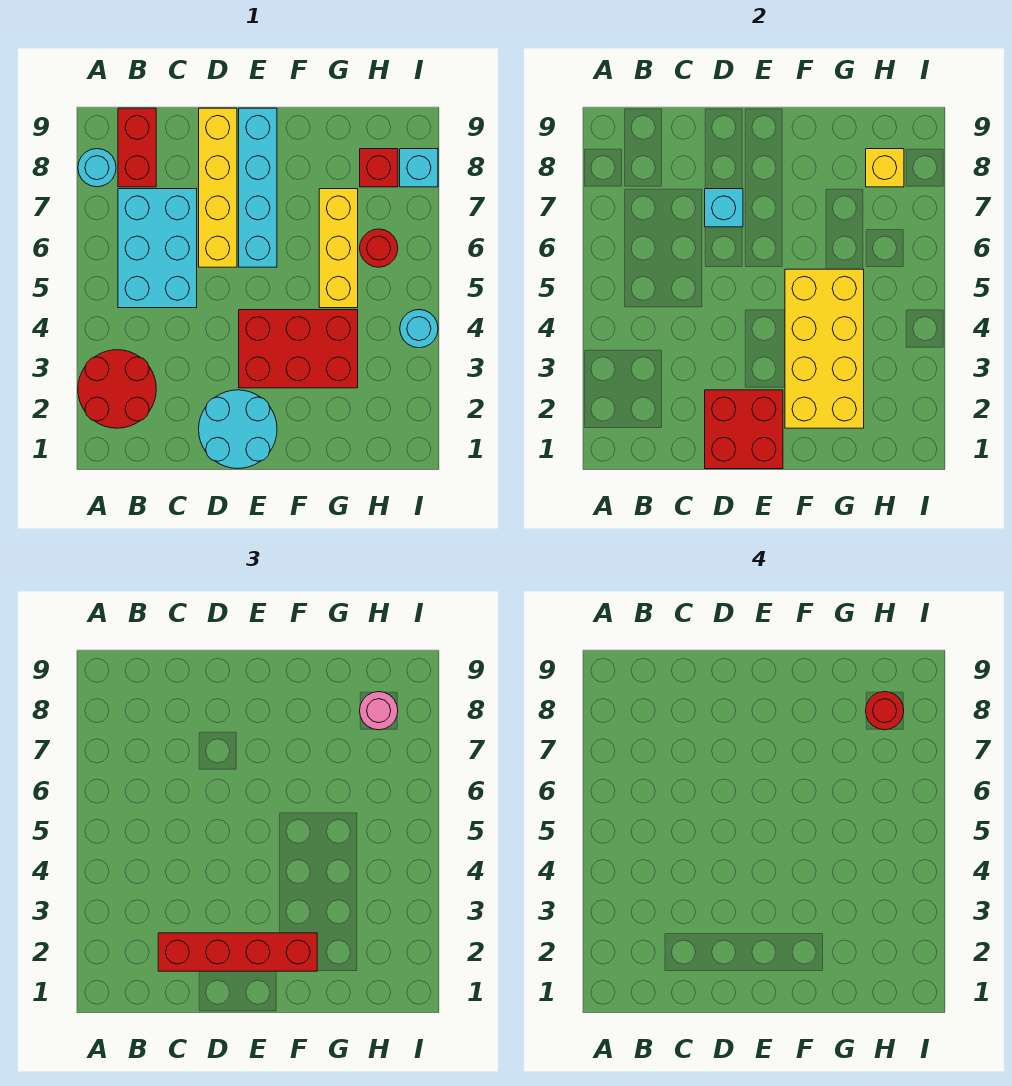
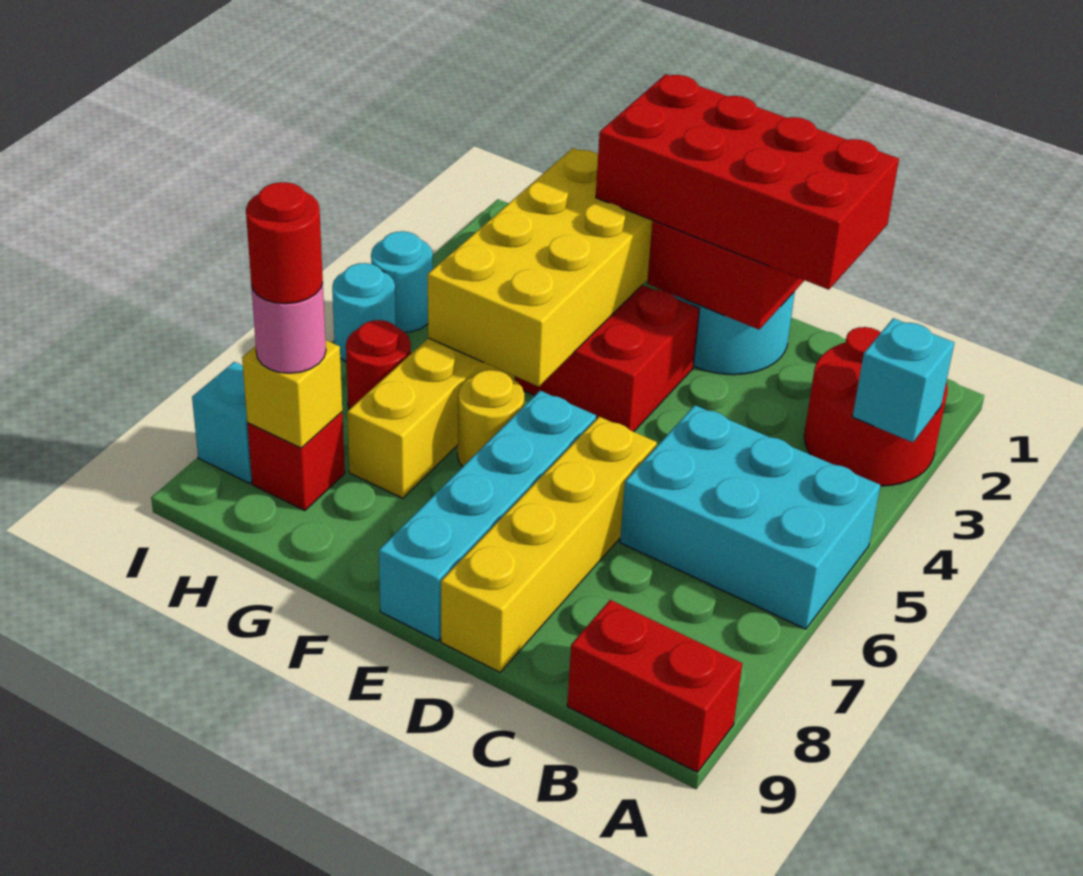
cyan round brick A8 level 1 -> cyan round brick I5 level 1
cyan brick B5:C7 level 1 -> cyan brick A5:C6 level 1
red brick B8:B9 level 1 -> red brick A9:B9 level 1
red brick C2:F2 level 3 -> red brick C1:F2 level 3
cyan brick D7 level 2 -> cyan brick A3 level 2
none -> yellow round brick F6 level 1

